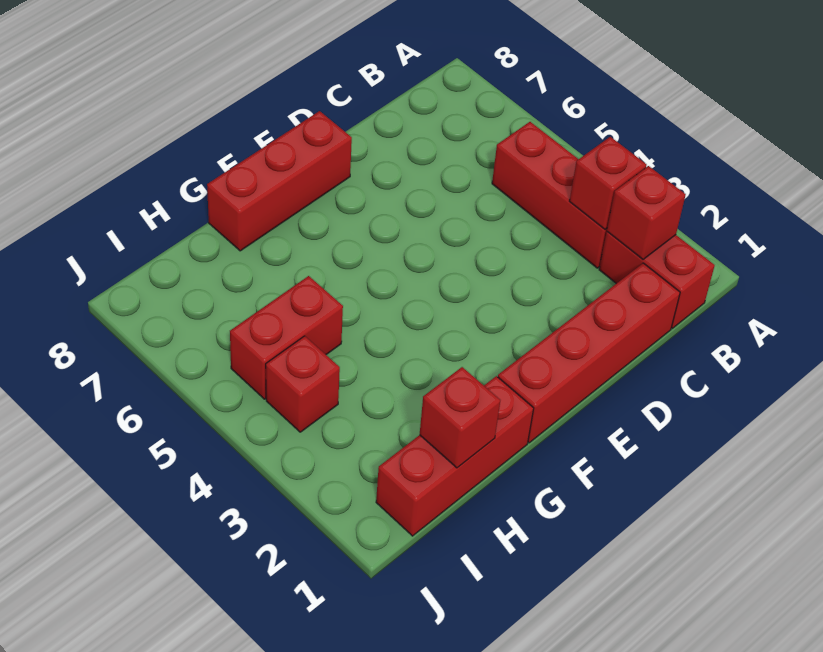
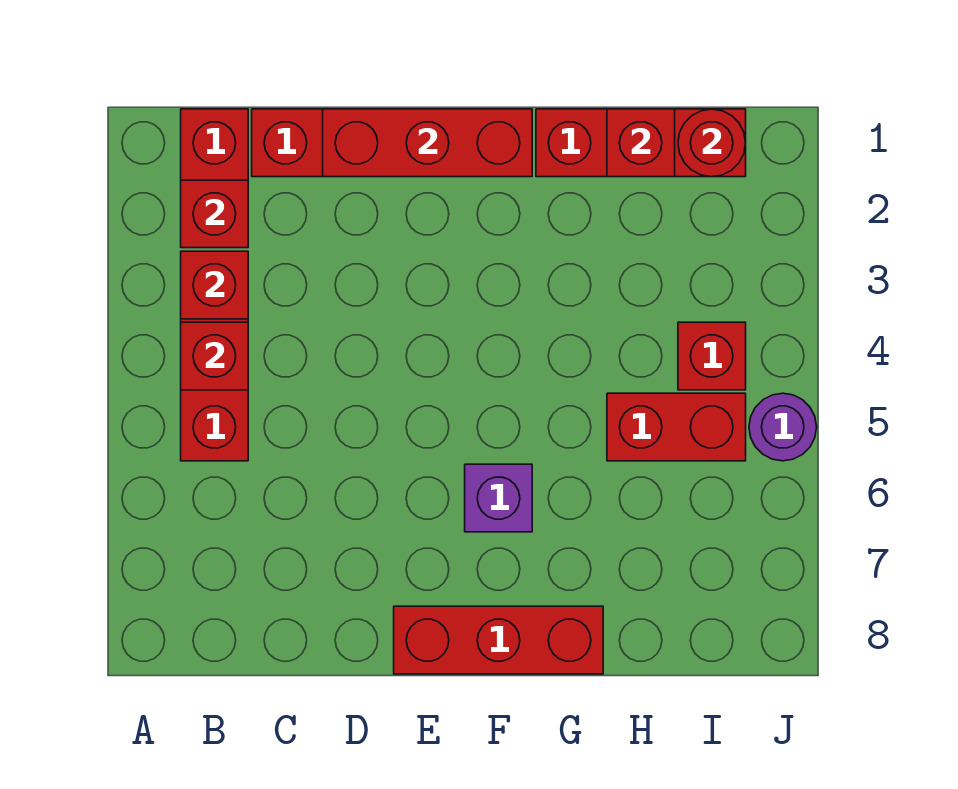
none -> red brick B4 level 2
none -> red brick D1:F1 level 2
none -> purple brick F6 level 1
none -> red round brick I1 level 2
none -> purple round brick J5 level 1

